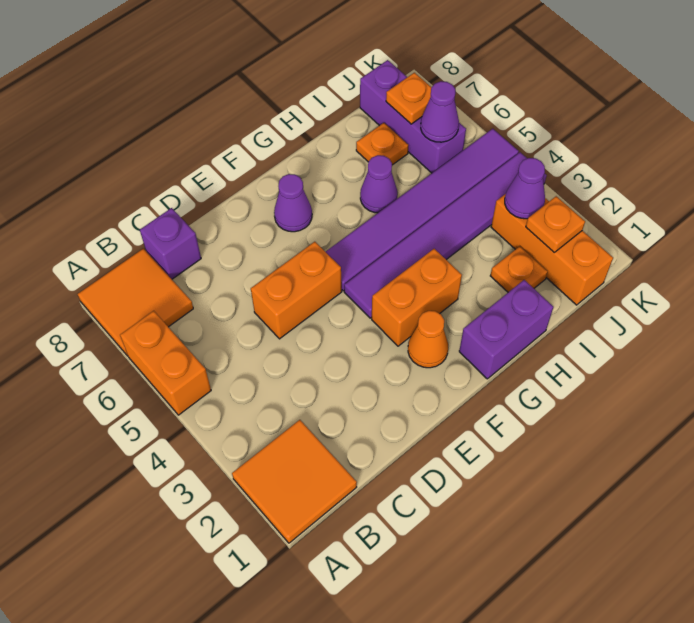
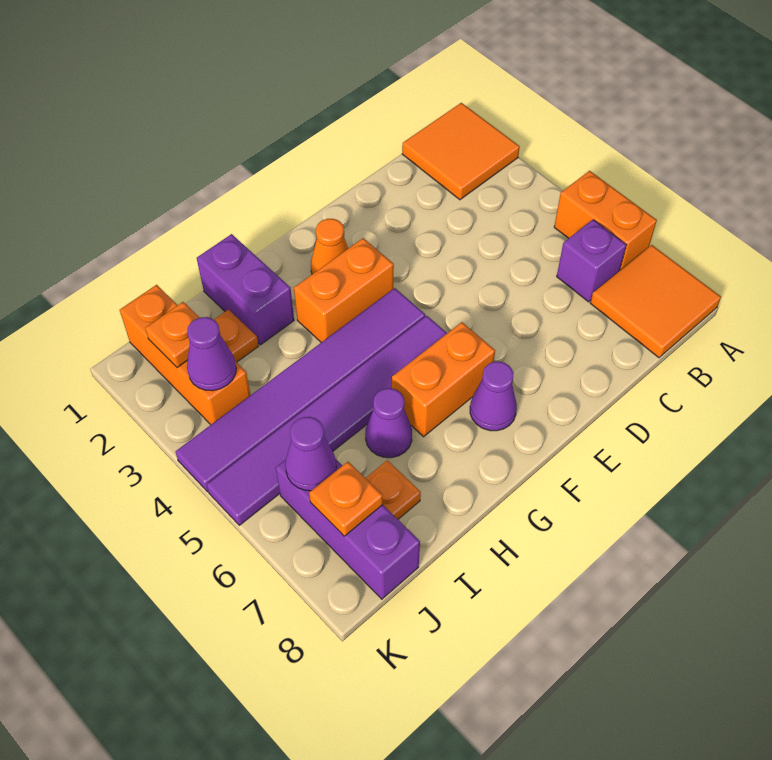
purple brick C8 level 1 -> purple brick B6 level 1
orange brick D5:E5 level 1 -> orange brick F6:G6 level 1
purple brick G1:H1 level 1 -> purple brick H1:H2 level 1

